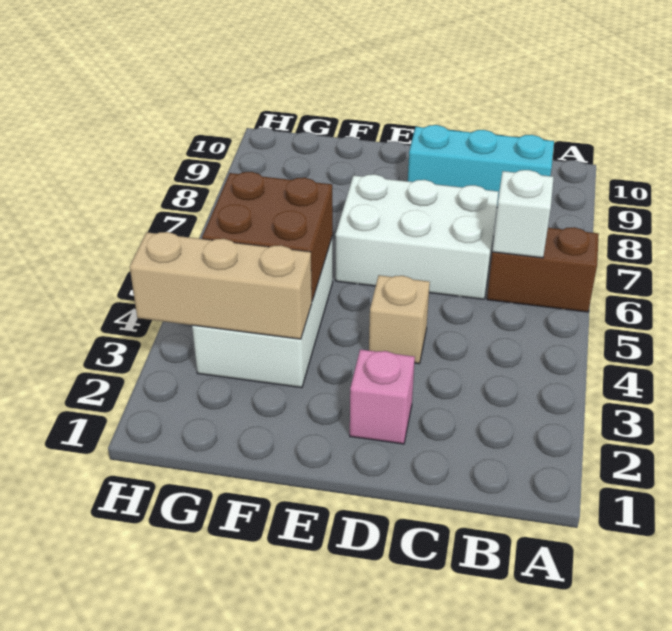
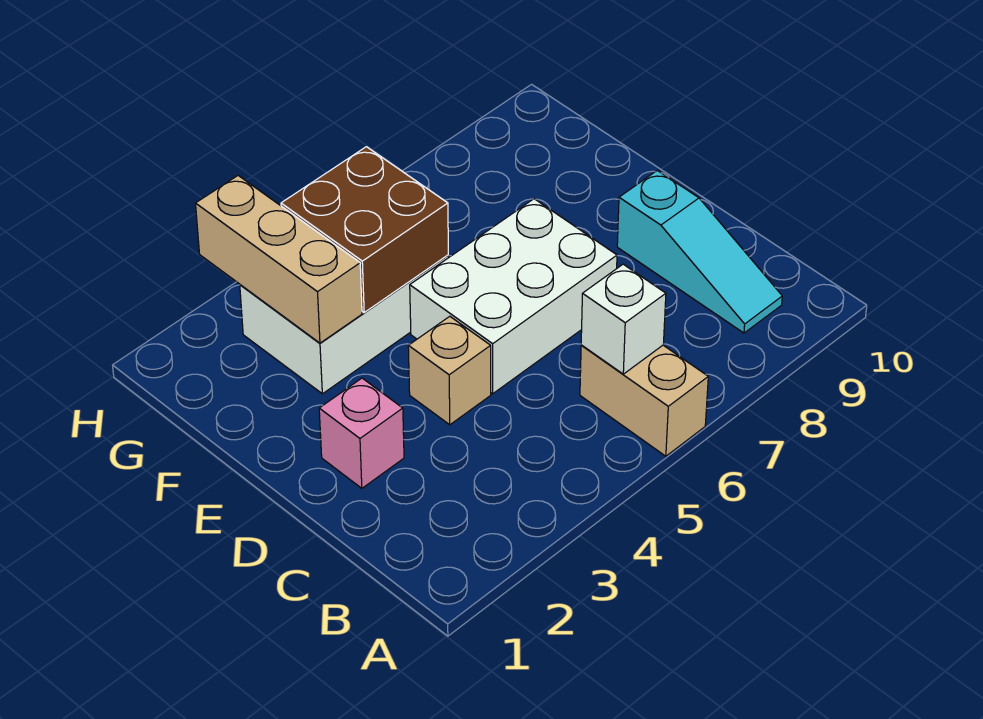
brown brick A6:B6 level 1 -> tan brick A6:B6 level 1
cyan brick B9:D9 level 1 -> cyan slope B9:D9 level 1 top D
white brick C6:E7 level 1 -> white brick D5:E7 level 1

